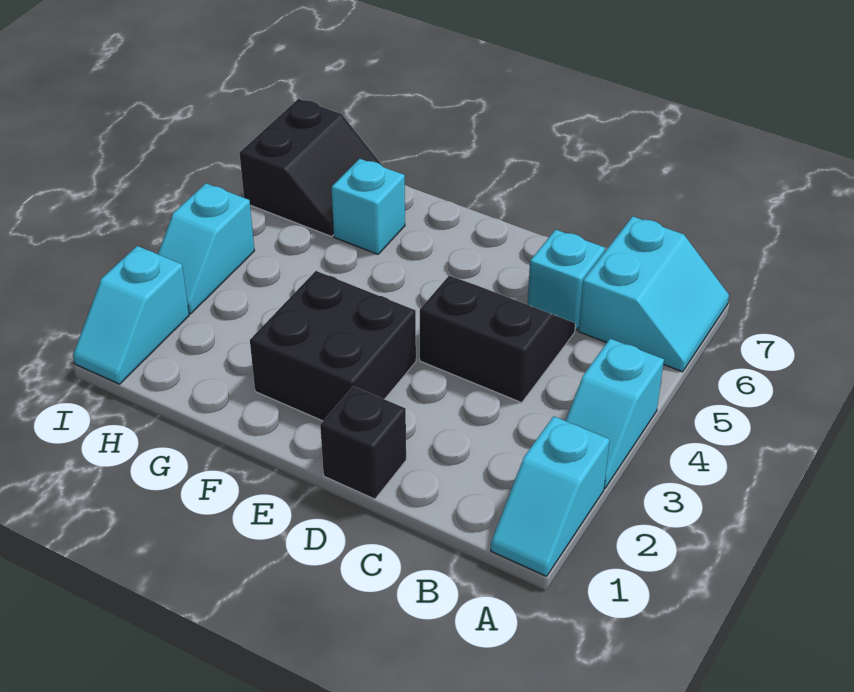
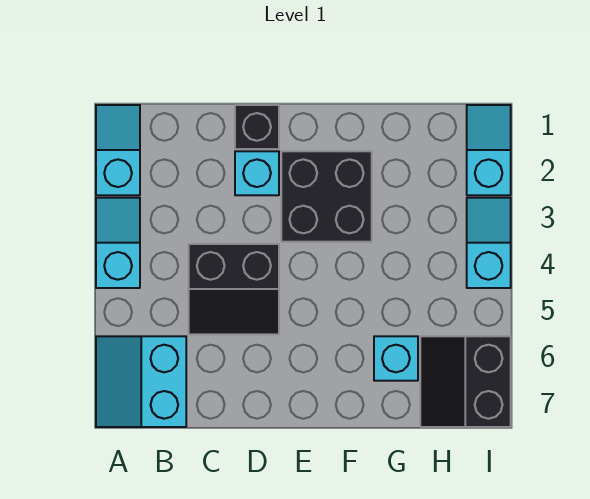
cyan brick C6 level 1 -> cyan brick D2 level 1

